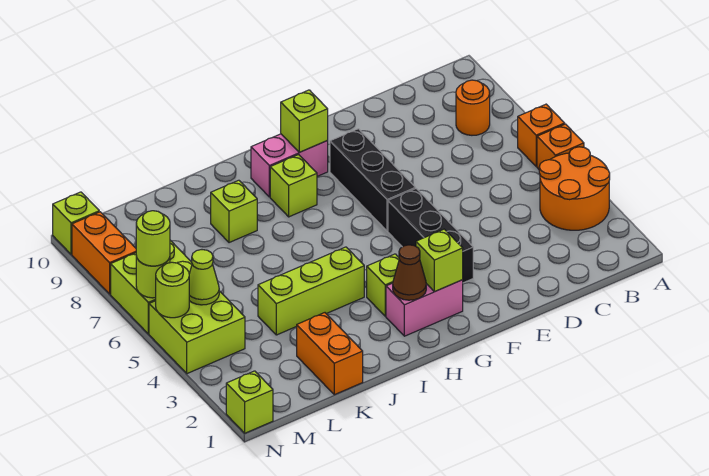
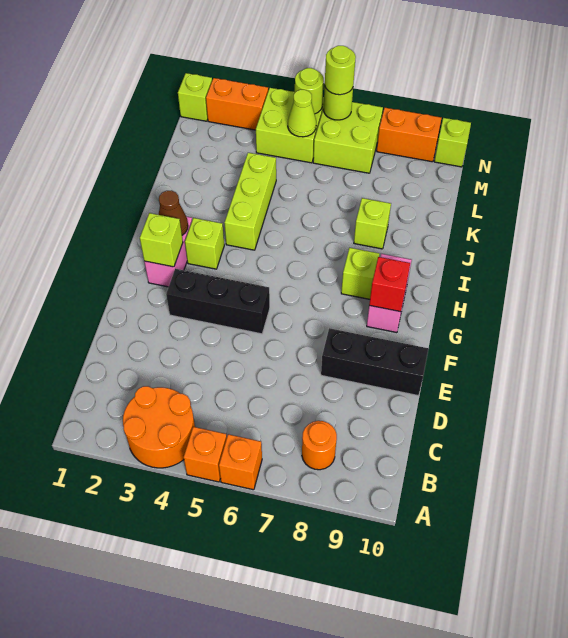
black brick F6:F8 level 1 -> black brick E8:E10 level 1
lime brick G9 level 2 -> red brick G9 level 2
orange brick K1:K2 level 1 -> orange brick N2:N3 level 1

